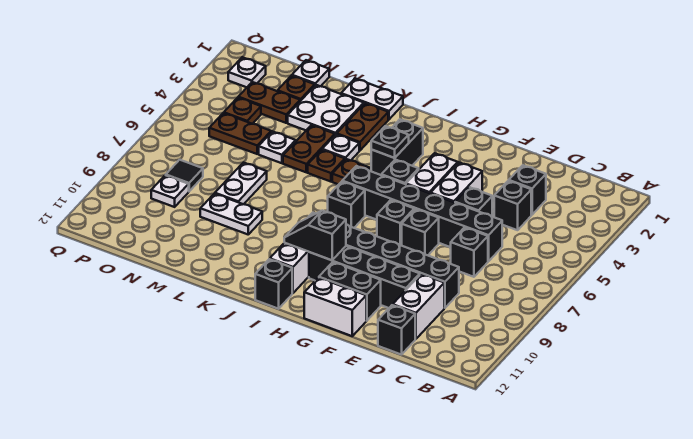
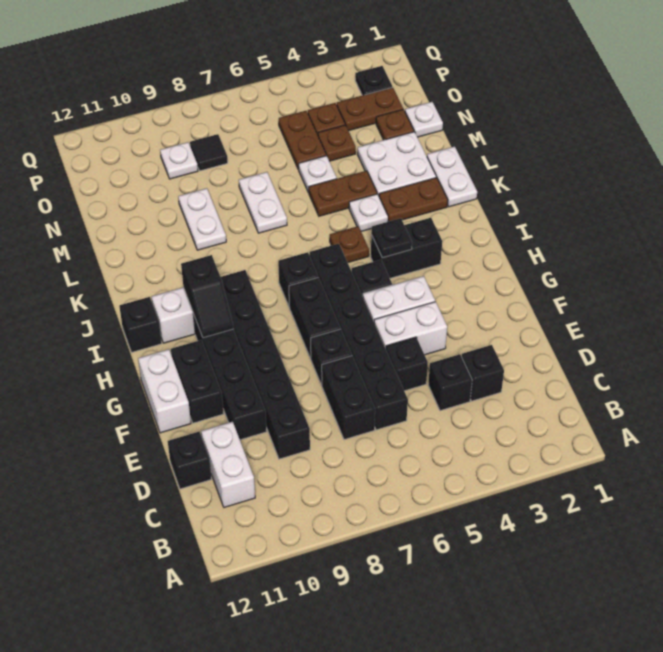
black brick D7 level 1 -> black brick D7:E7 level 1
white brick D10:D11 level 1 -> white brick C11:D11 level 1
black brick G7 level 1 -> black brick G7:H7 level 1
black slope H10:I10 level 2 top H -> black slope H10:I10 level 2 top I
brown plate K5 level 1 -> brown plate N4 level 1
white plate M7:M8 level 1 -> white plate L7:M7 level 1
brown plate N3:O3 level 1 -> brown plate O2:O3 level 1
white plate P2 level 1 -> black plate P2 level 1

